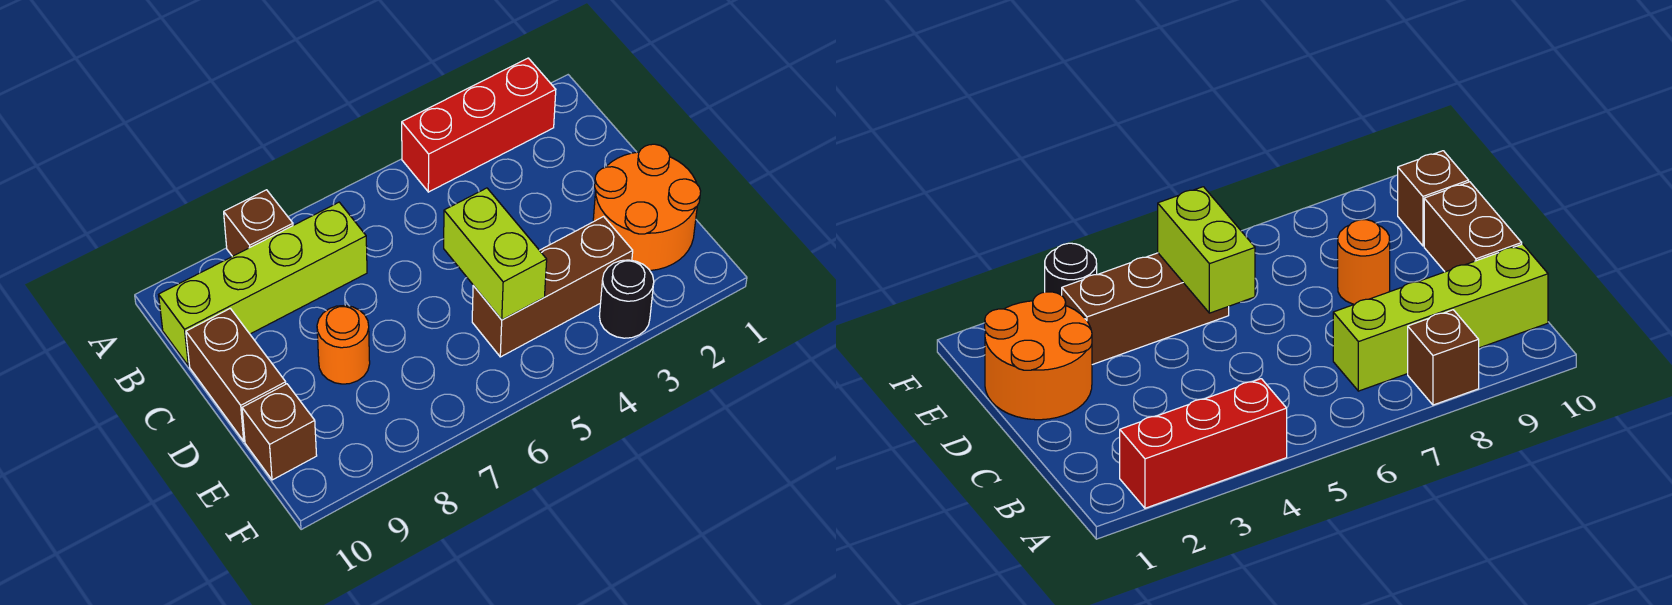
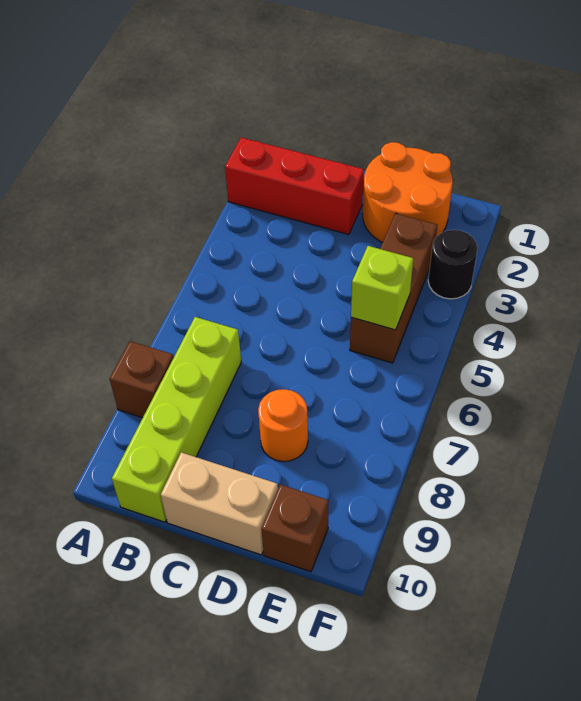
red brick A2:A4 level 1 -> red brick A2:C2 level 1
brown brick C10:D10 level 1 -> tan brick C10:D10 level 1
lime brick D5:E5 level 2 -> lime brick E5 level 2

